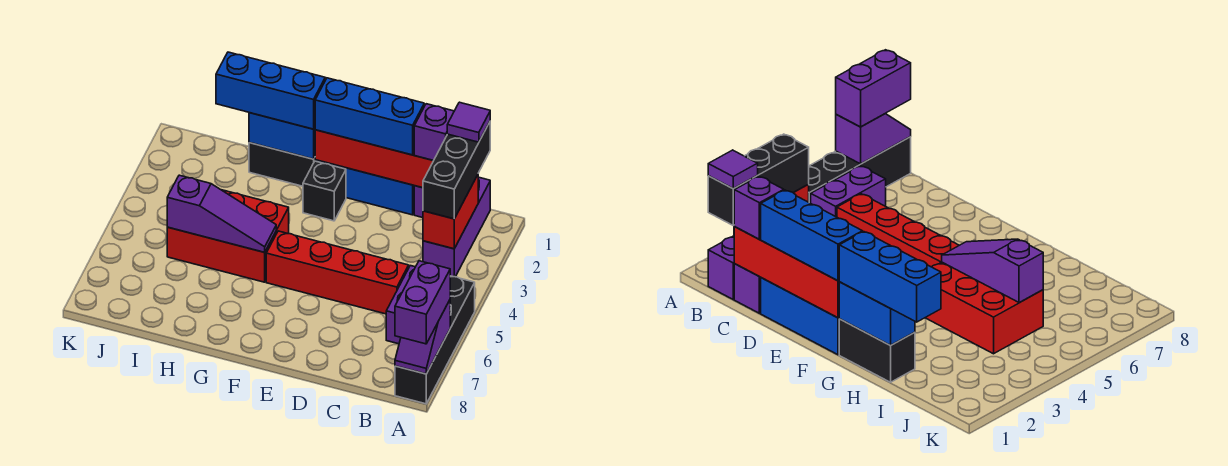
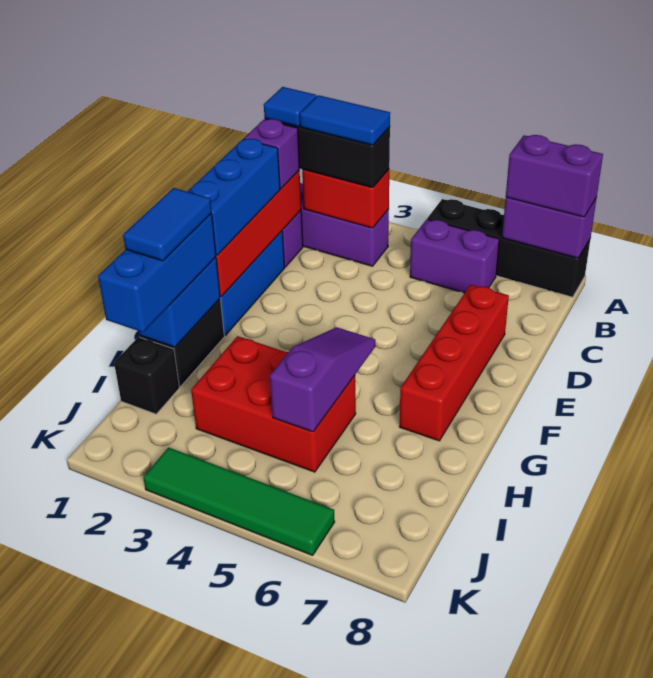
purple slope A7:A8 level 2 top 7 -> purple brick A7:A8 level 2
purple tile B1 level 4 -> blue tile B1 level 4
none -> blue tile B2:B3 level 4
red brick C5:F5 level 1 -> red brick D7:G7 level 1
black brick F2 level 1 -> black brick I1 level 1
none -> blue tile G1:H1 level 4
red brick G4:I5 level 1 -> red brick H3:I5 level 1
none -> green tile K3:K6 level 1

